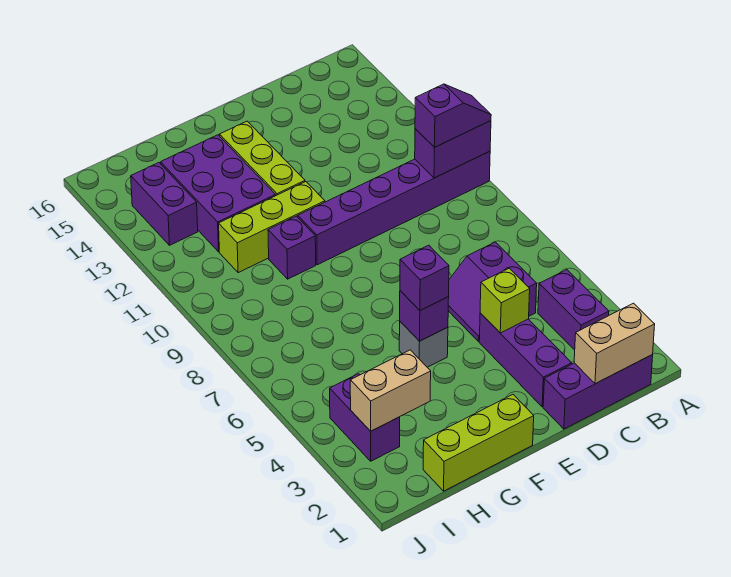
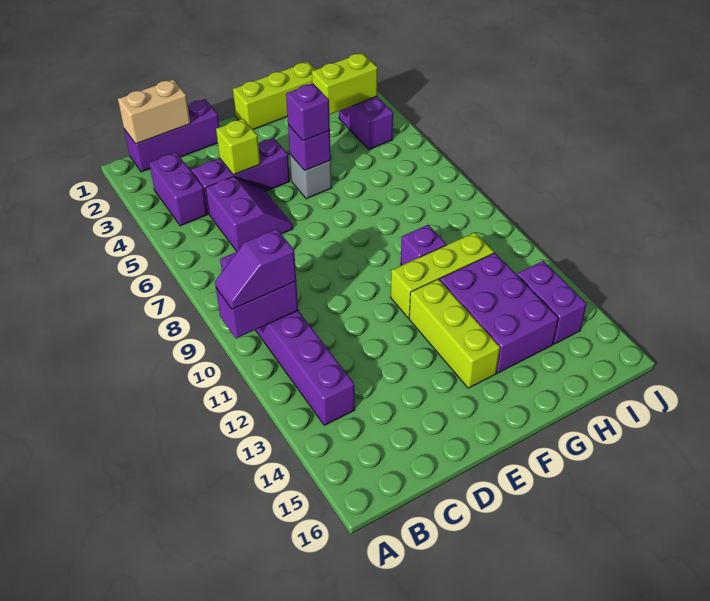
purple brick A10:F10 level 1 -> purple brick B8:B13 level 1
purple brick D2:D4 level 1 -> purple brick C4:E4 level 1
tan brick H3:I3 level 2 -> lime brick H3:I3 level 2

